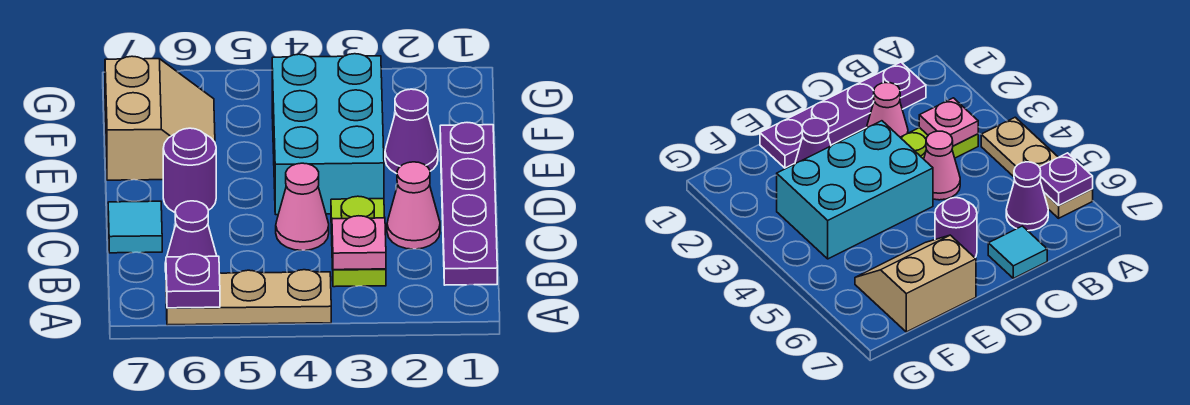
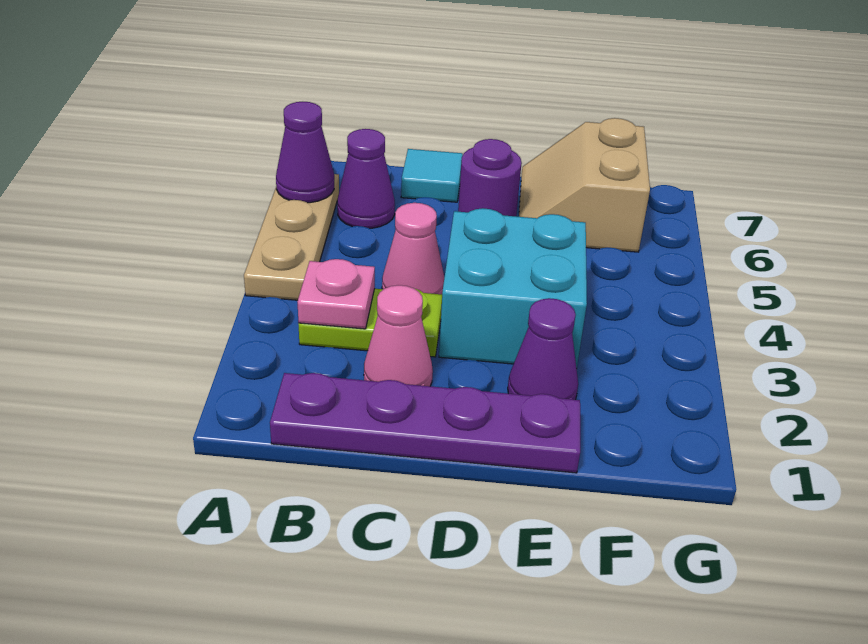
purple plate A6 level 2 -> purple cone A6 level 2
cyan brick D3:F4 level 1 -> cyan brick D3:E4 level 1
tan slope E6:F7 level 1 top 7 -> tan slope E6:F7 level 1 top F

